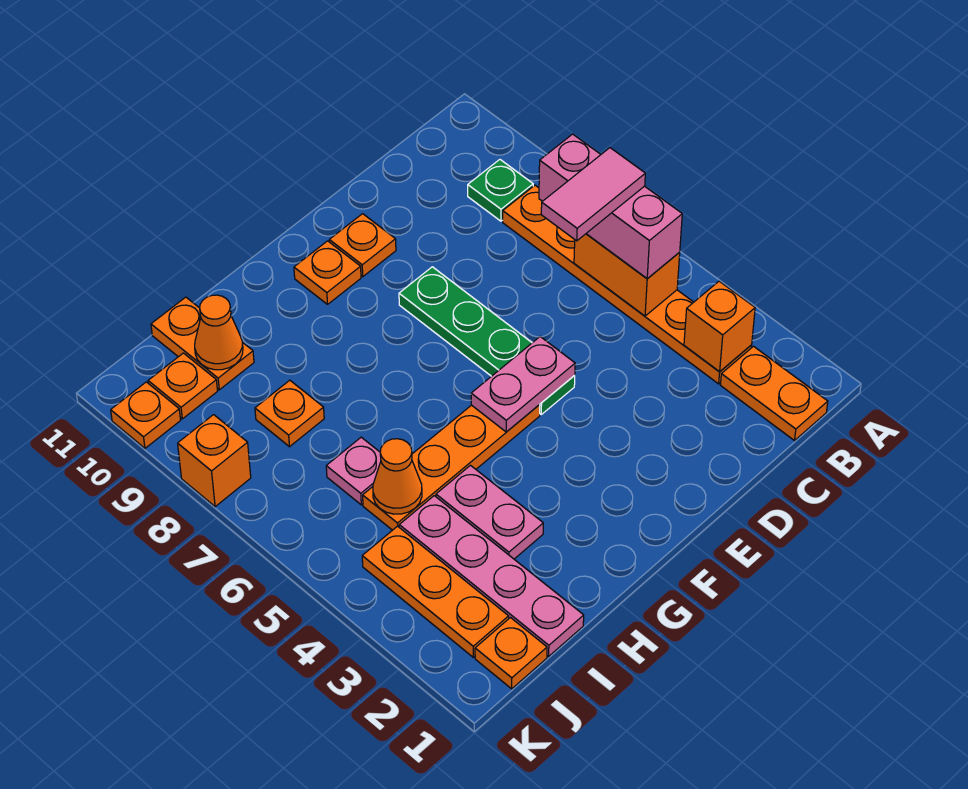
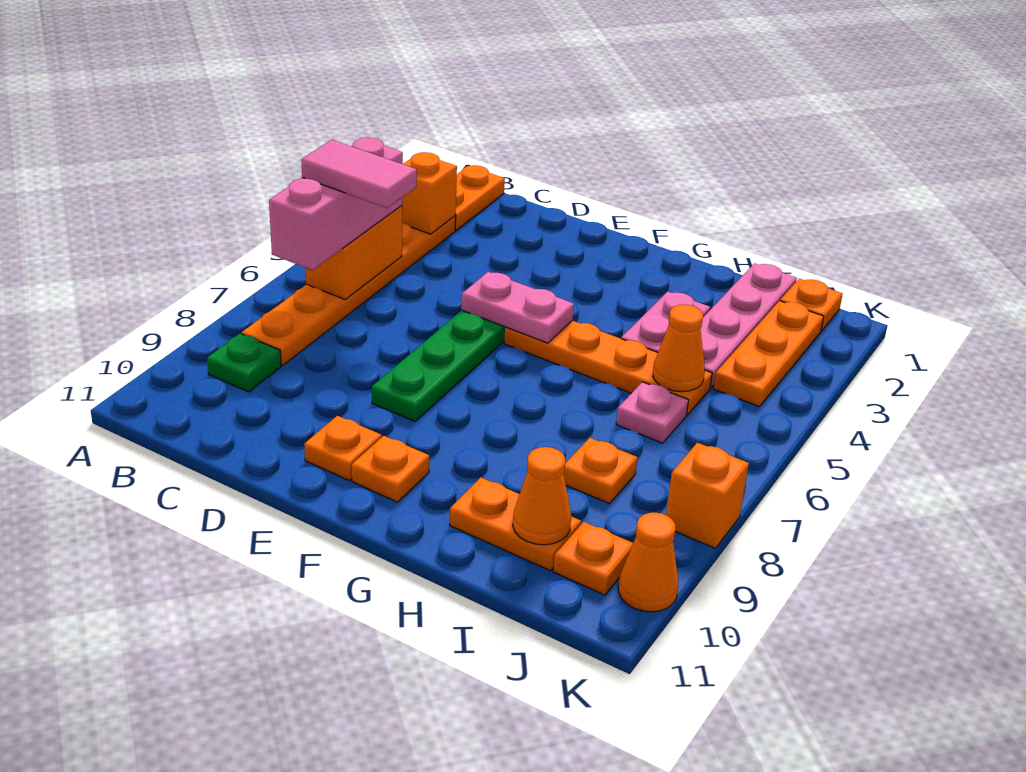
orange plate I10:I11 level 1 -> orange plate H10:I10 level 1
orange plate K10 level 1 -> orange cone K10 level 1

